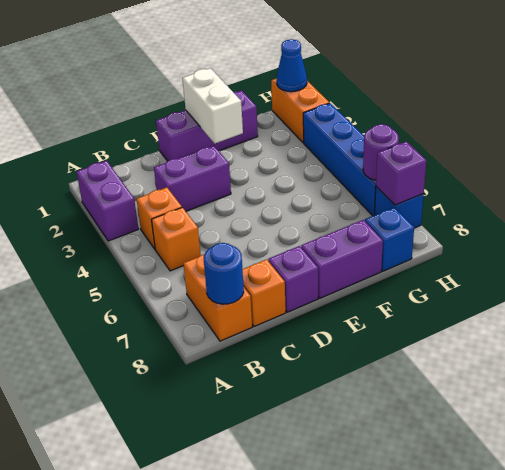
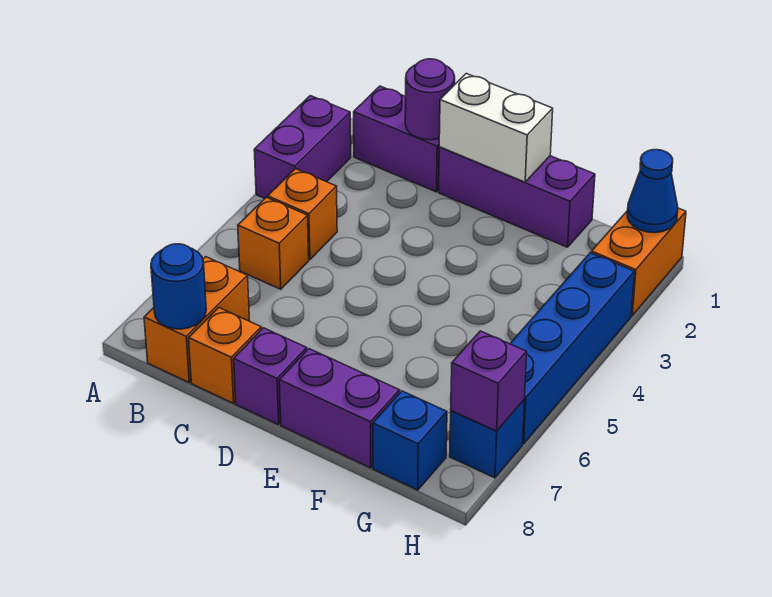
purple brick C3:D3 level 1 -> purple brick B1:C1 level 1
white brick E1:E2 level 2 -> white brick D1:E1 level 2
purple round brick H6 level 2 -> purple round brick C1 level 2

